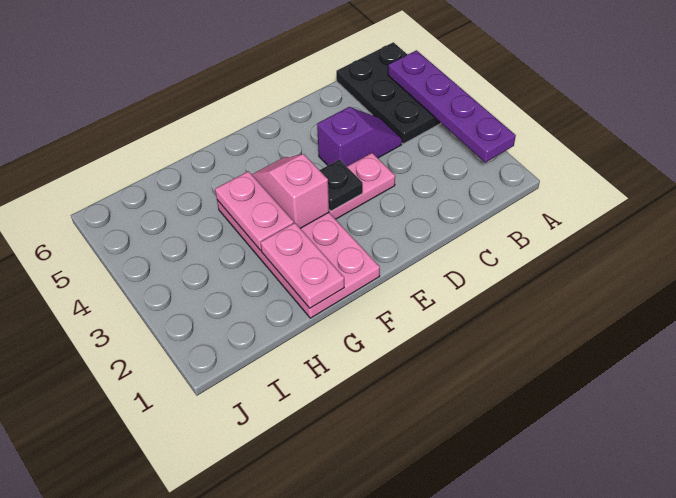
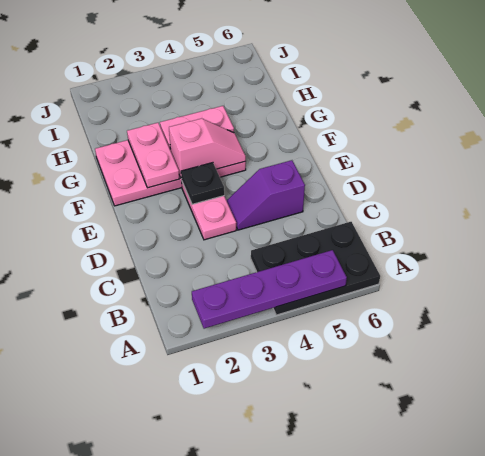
purple slope C4:D4 level 1 top D -> purple slope D4:D5 level 1 top 5
pink plate G1:G2 level 2 -> pink plate F2:G2 level 2

